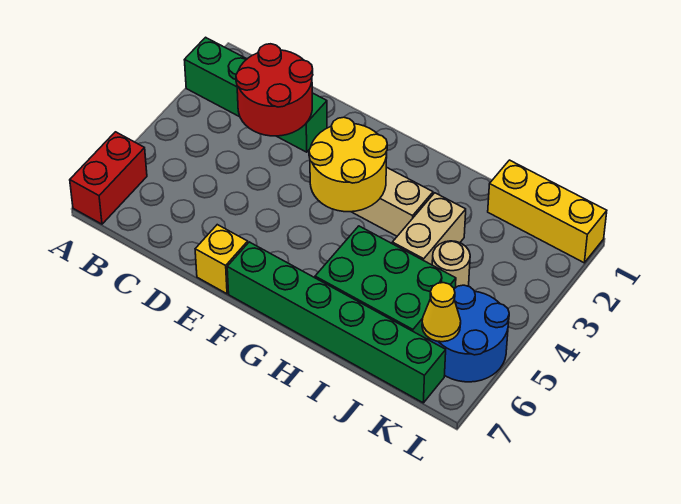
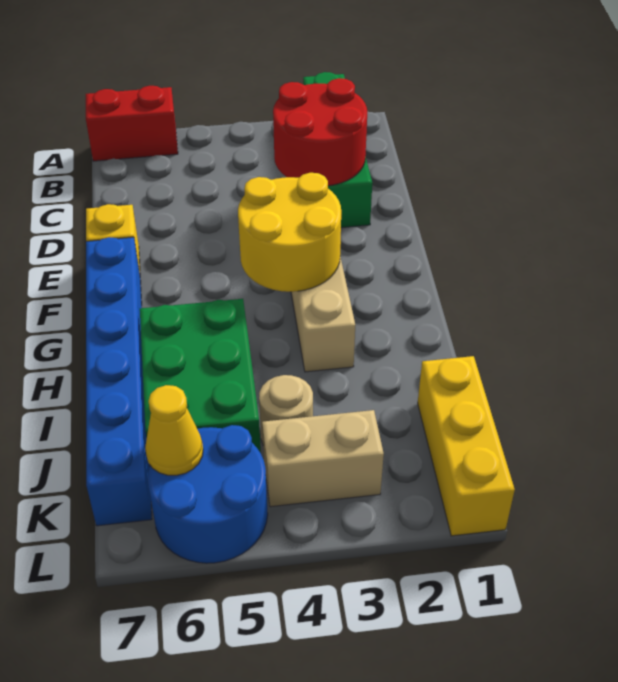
green brick F7:K7 level 1 -> blue brick F7:K7 level 1
tan brick I3:I4 level 1 -> tan brick K3:K4 level 1

